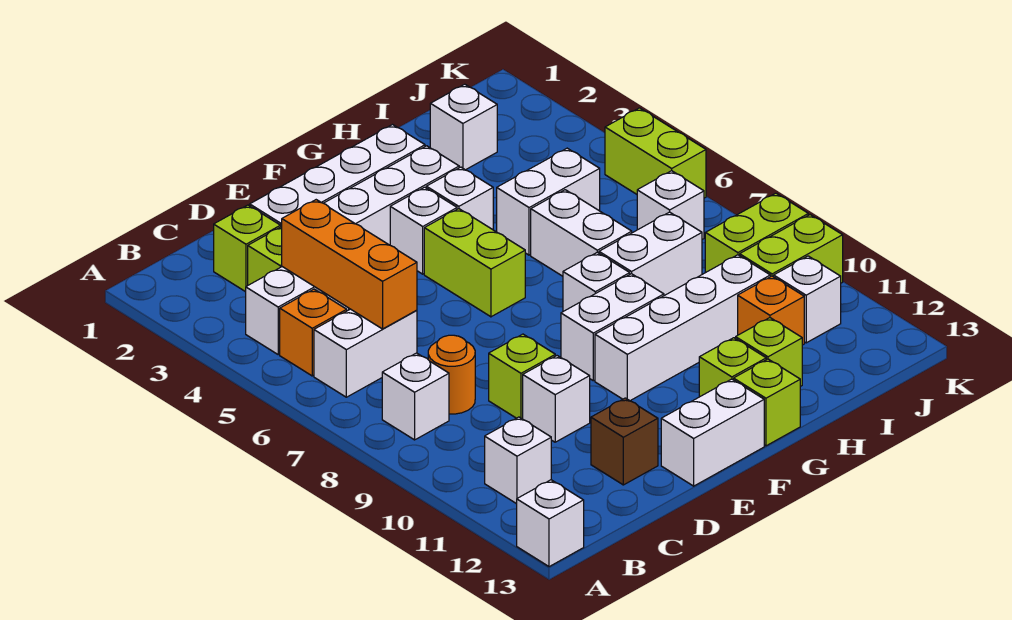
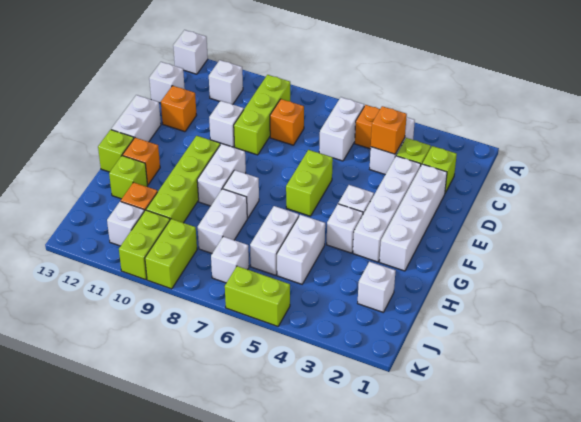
white brick B8 level 1 -> white brick C13 level 1
orange brick C4:C6 level 2 -> orange brick C4 level 2
orange round brick C8 level 1 -> orange brick C8 level 1
lime brick D9 level 1 -> lime brick B9:D9 level 1
brown brick D12 level 1 -> orange brick D12 level 1
lime brick F5:F6 level 1 -> lime brick E6:F6 level 1
white brick F10:I10 level 1 -> lime brick F10:I10 level 1
lime brick G12 level 1 -> orange brick G12 level 1
white brick H6:H7 level 1 -> white brick H6:I6 level 1

